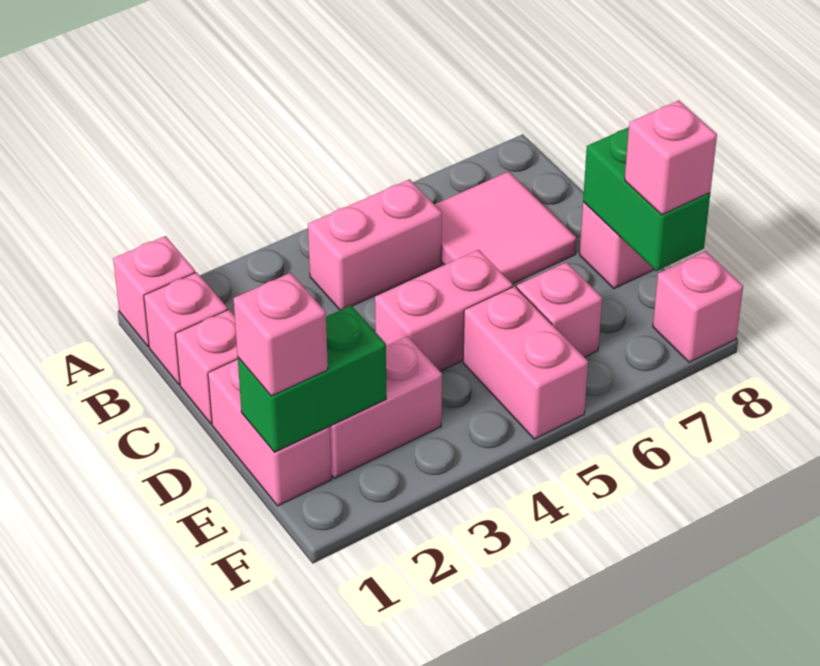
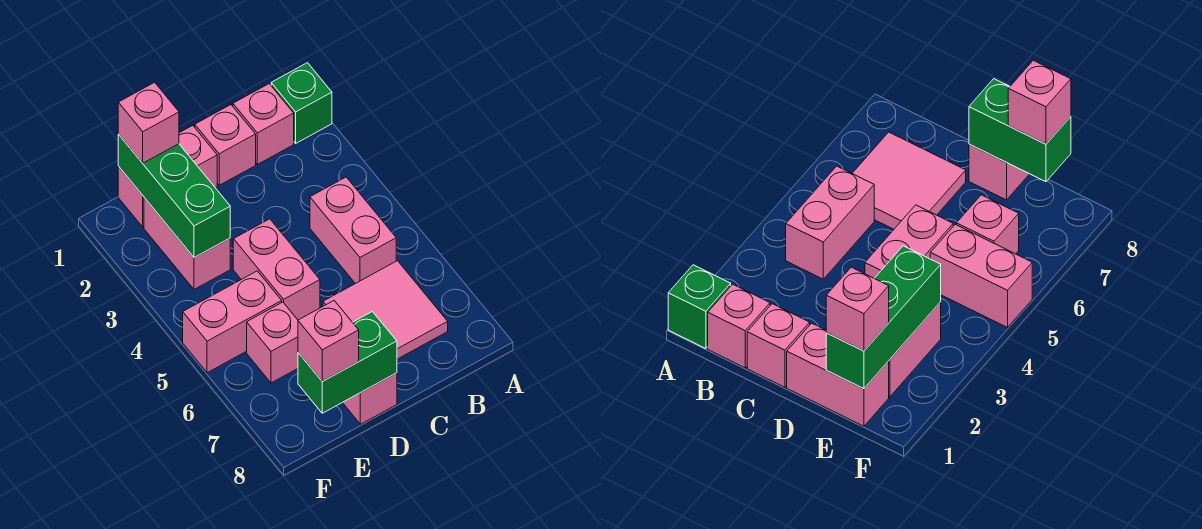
pink brick A1 level 1 -> green brick A1 level 1
green brick E1:E2 level 2 -> green brick E1:E3 level 2
pink brick F8 level 1 -> none

